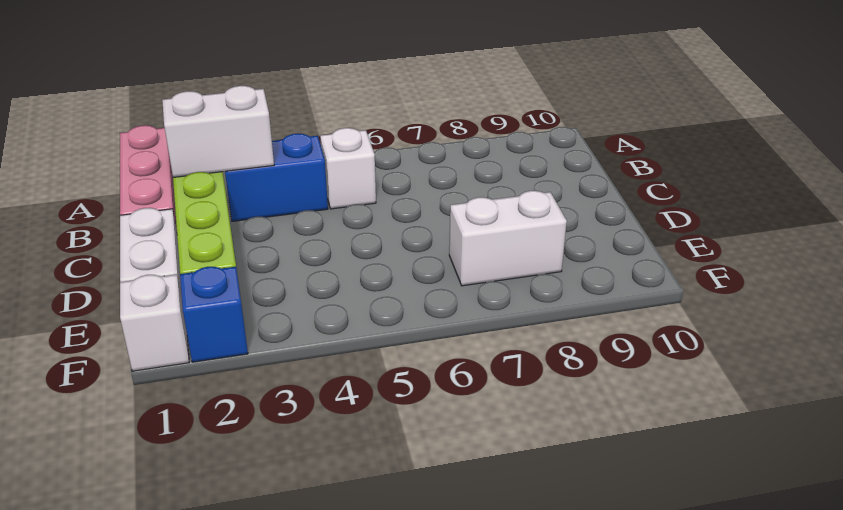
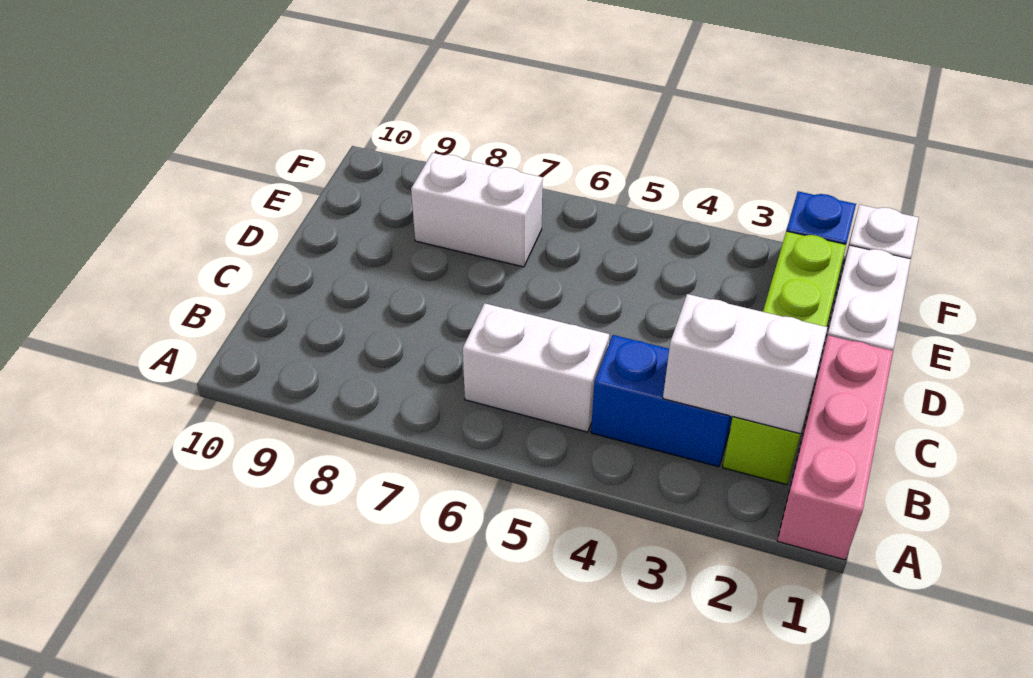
white brick B5 level 1 -> white brick B5:B6 level 1

